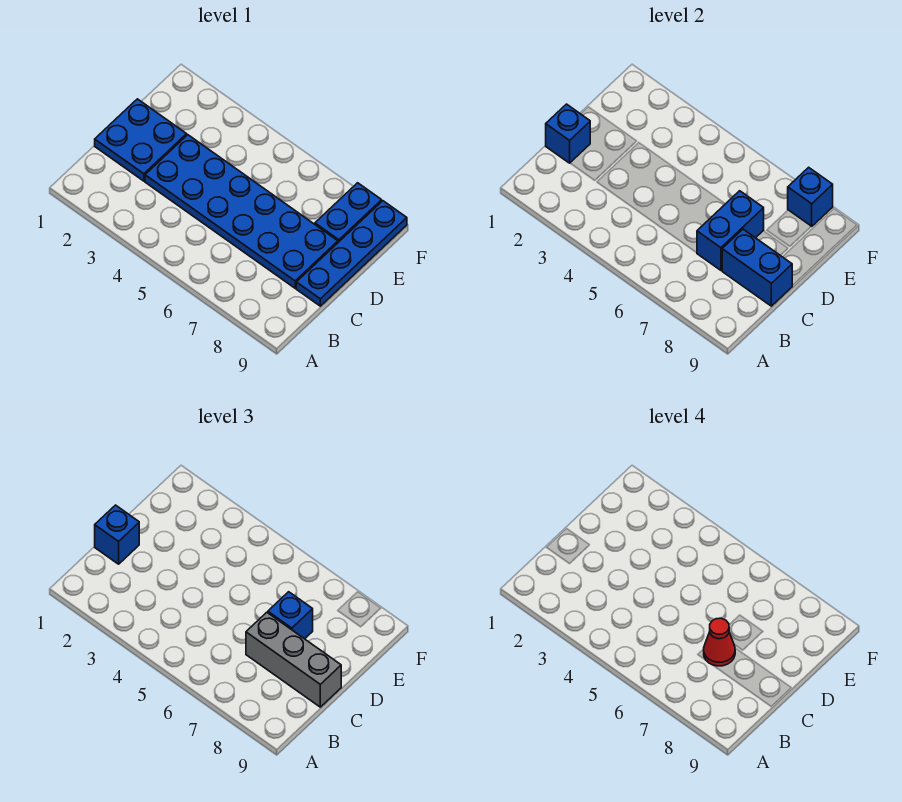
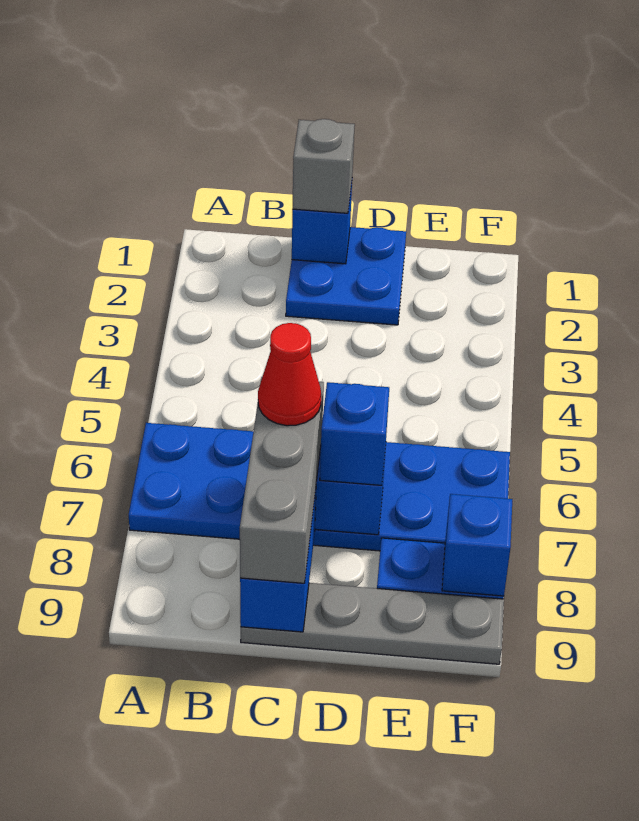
blue brick C1 level 3 -> grey brick C1 level 3
blue plate C3:D8 level 1 -> blue plate A6:F7 level 1
blue plate C9:F9 level 1 -> grey plate C9:F9 level 1

